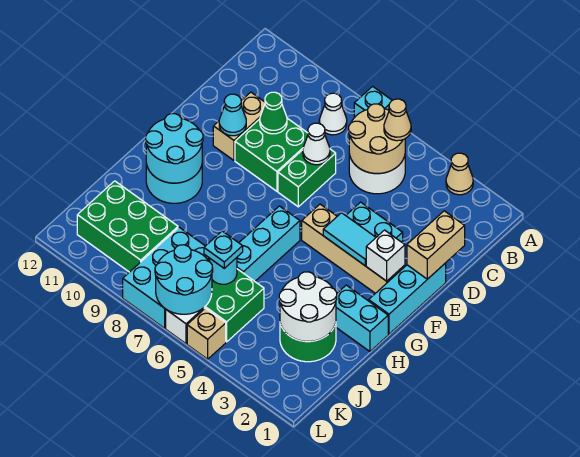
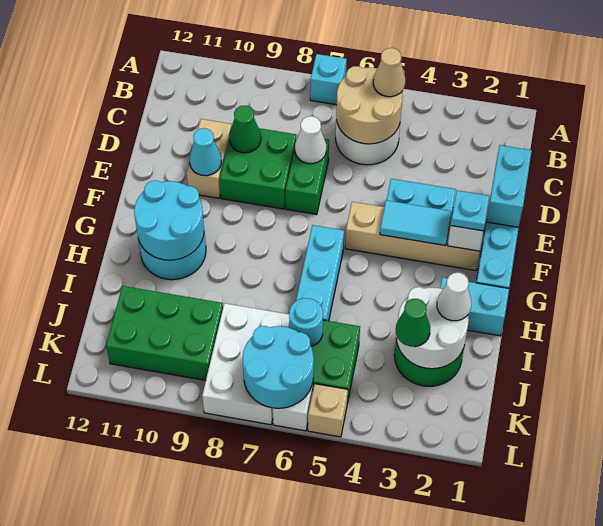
tan cone A3 level 1 -> none
white cone B8 level 1 -> white cone I2 level 3
tan brick D1:E1 level 2 -> cyan brick D1:E1 level 2
none -> green cone J3 level 3
cyan plate J6 level 3 -> cyan plate F2 level 3
cyan brick J7:L8 level 1 -> white brick J7:L8 level 1

